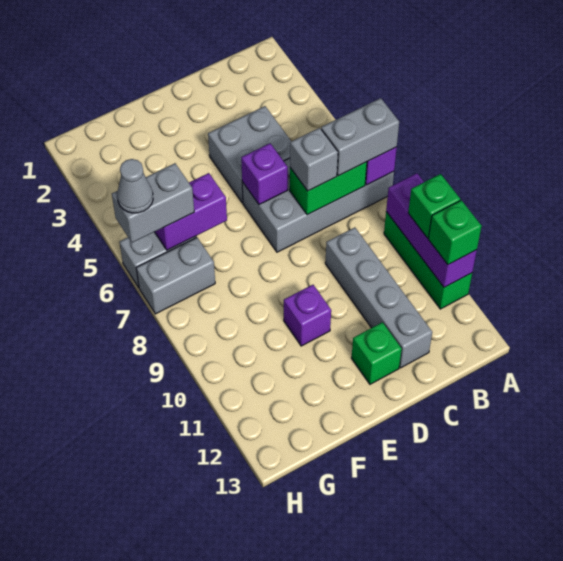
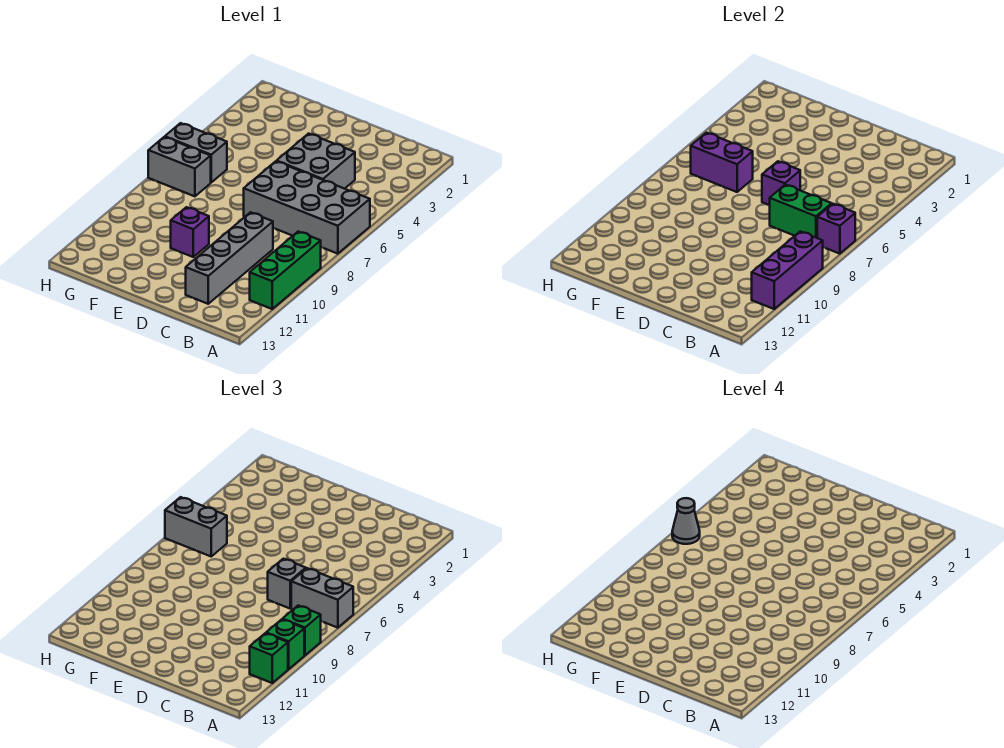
green brick D12 level 1 -> green brick A9 level 3

